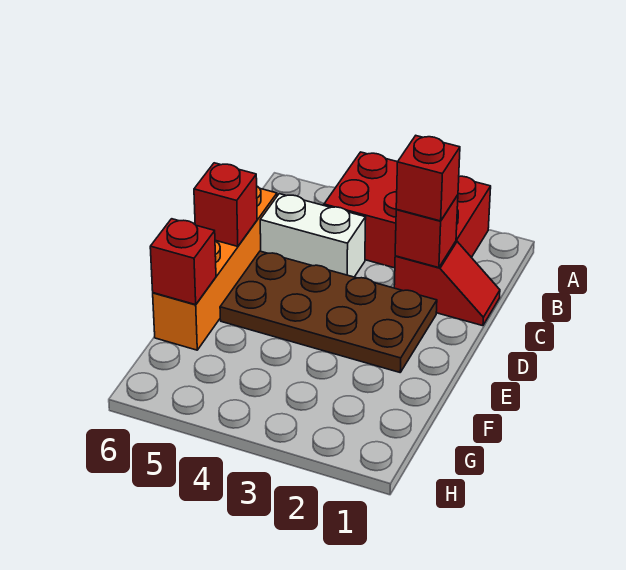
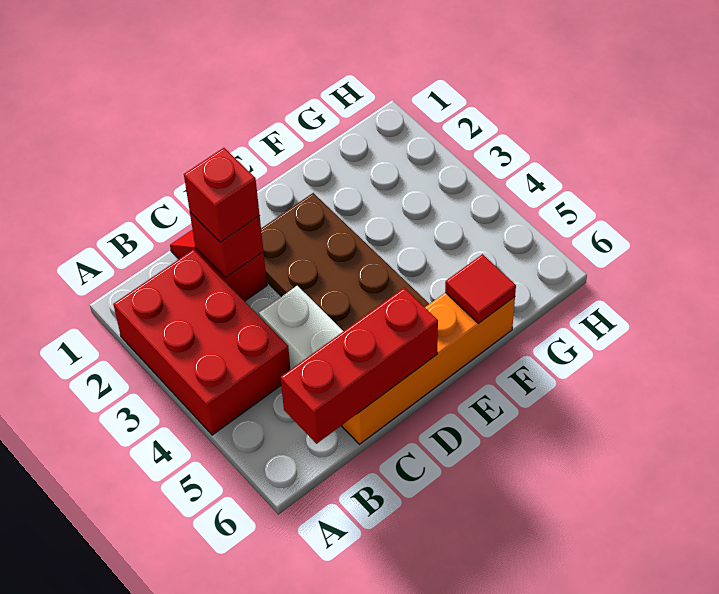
red brick D6 level 2 -> red brick B6:D6 level 2
red brick F6 level 2 -> red tile F6 level 2

